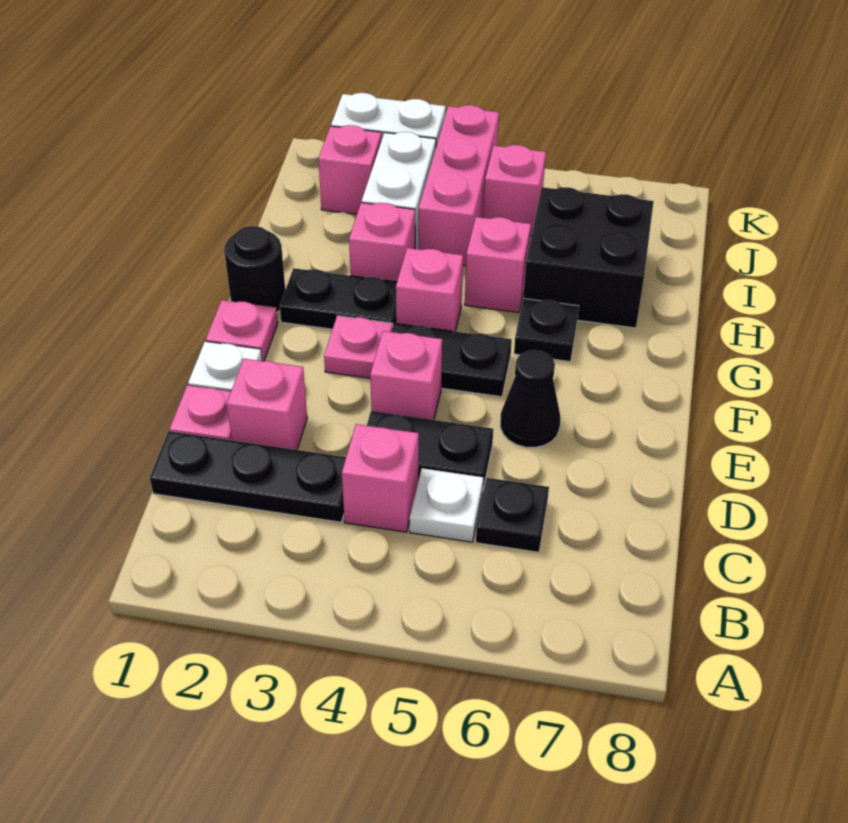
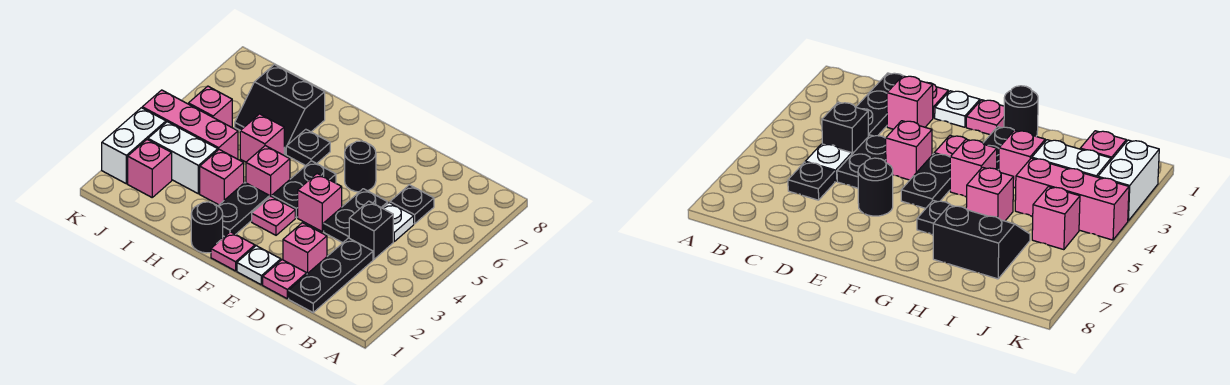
pink brick C4 level 1 -> black brick C4 level 1
black cone E6 level 1 -> black round brick E6 level 1
black brick H6:I7 level 1 -> black slope H6:I7 level 1 top 7

